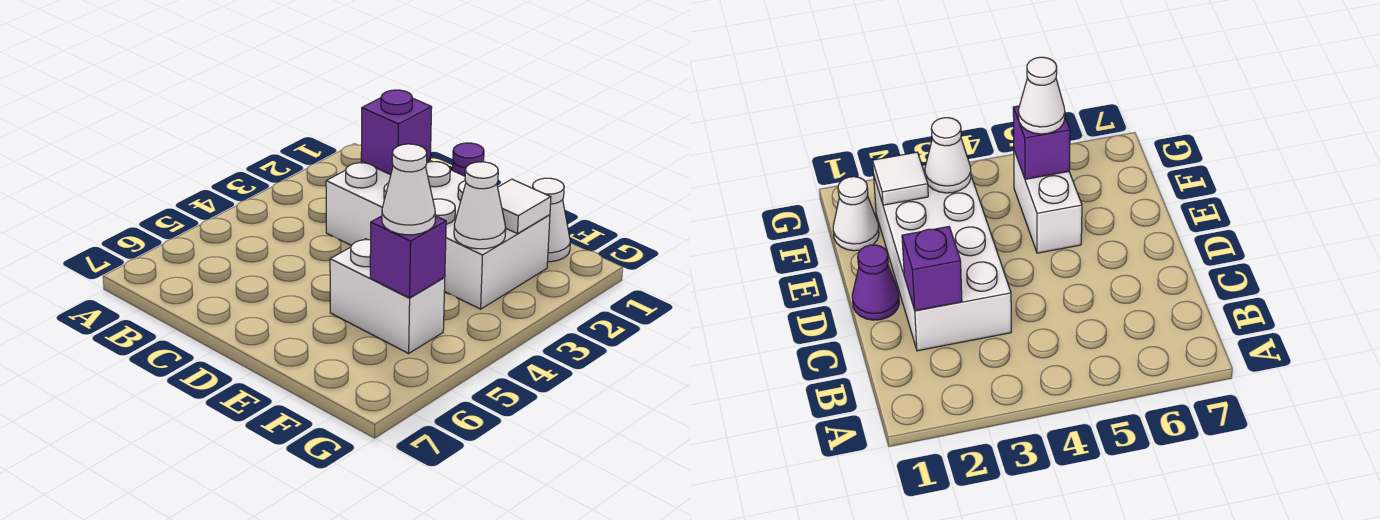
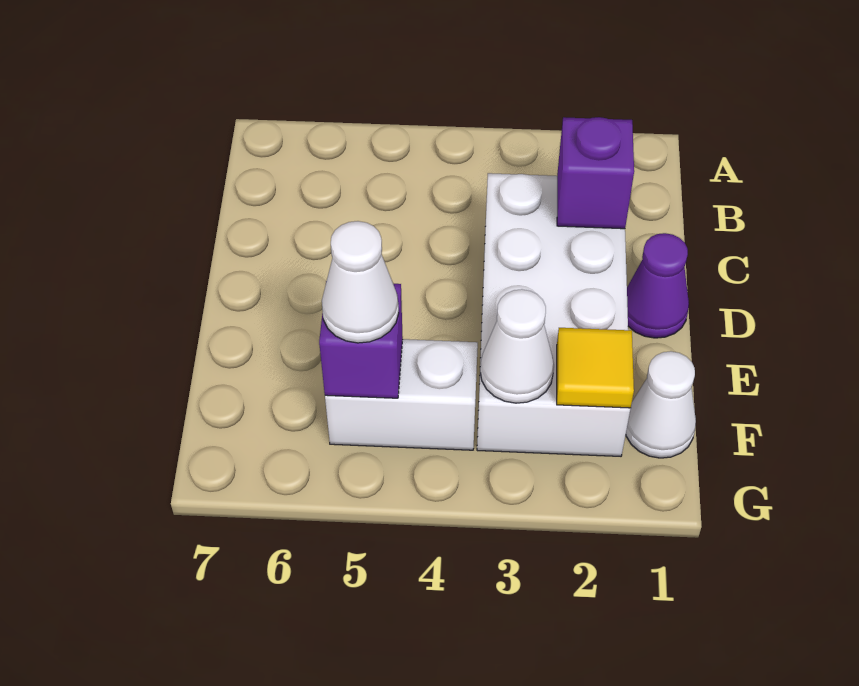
white brick E5:F5 level 1 -> white brick F4:F5 level 1
white tile F2 level 2 -> yellow tile F2 level 2

